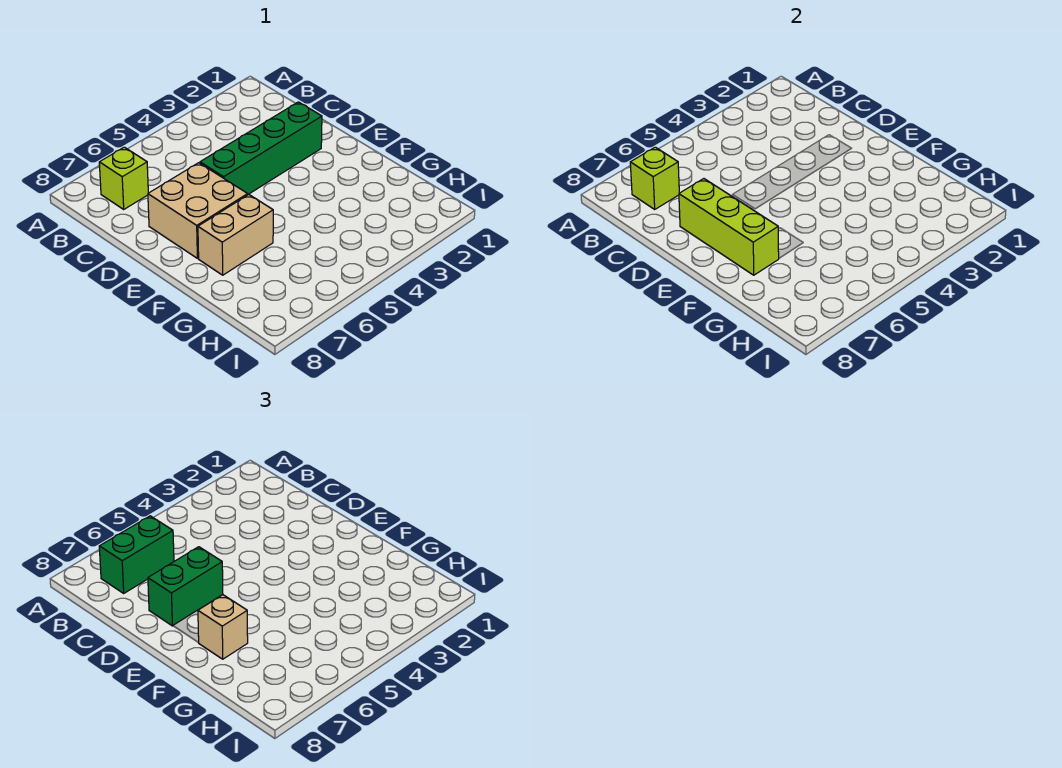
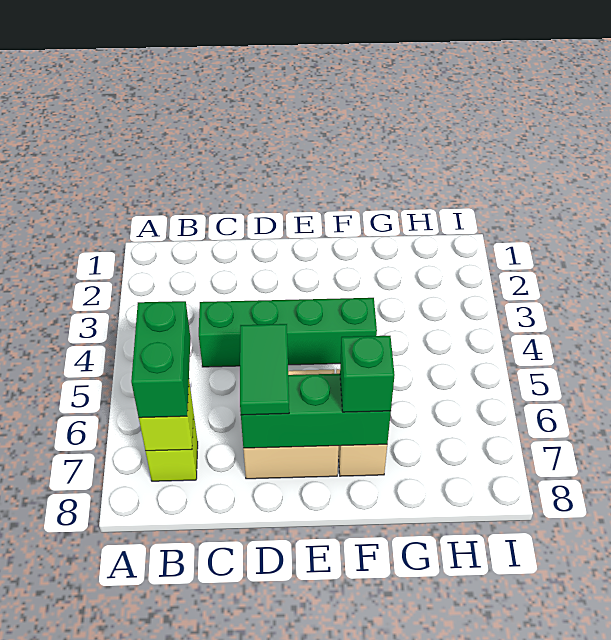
green brick D2:D5 level 1 -> green brick C4:F4 level 1
green brick D6:D7 level 3 -> green tile D6:D7 level 3
lime brick D7:F7 level 2 -> green brick D7:F7 level 2
tan brick F7 level 3 -> green brick F7 level 3

